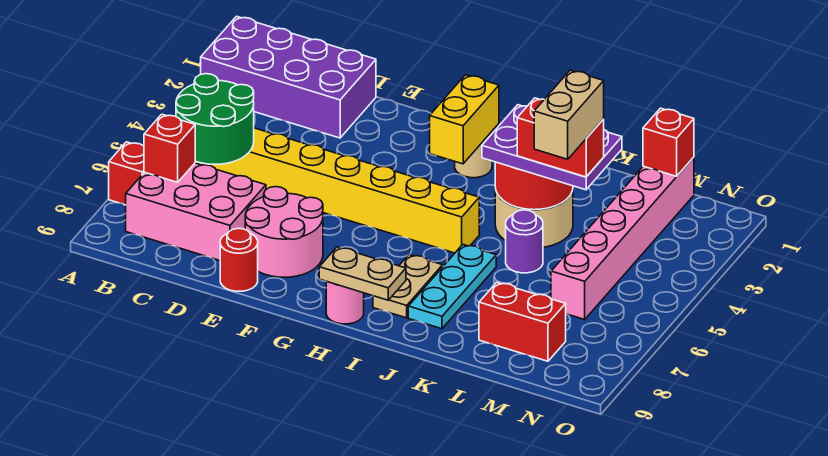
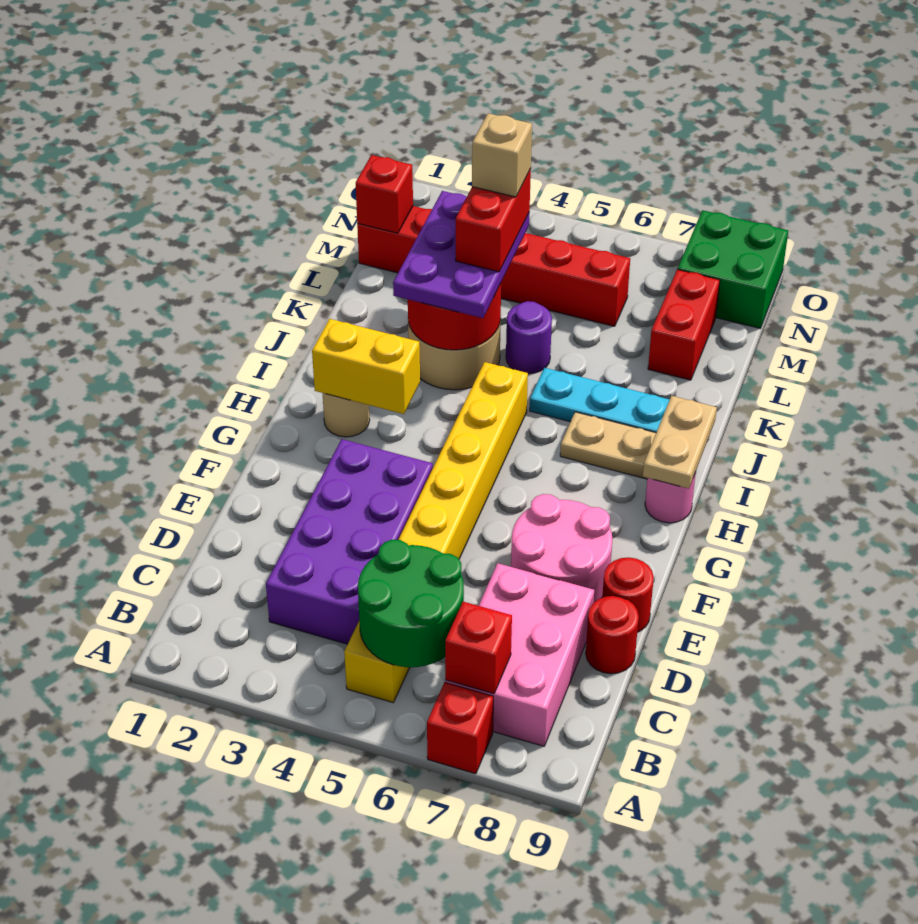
purple brick A1:D2 level 1 -> purple brick C3:F4 level 1
none -> red round brick D9 level 1
tan brick L4:L5 level 5 -> tan brick L4 level 5
pink brick M1:M6 level 1 -> red brick M1:M6 level 1
none -> green brick N8:O9 level 1

